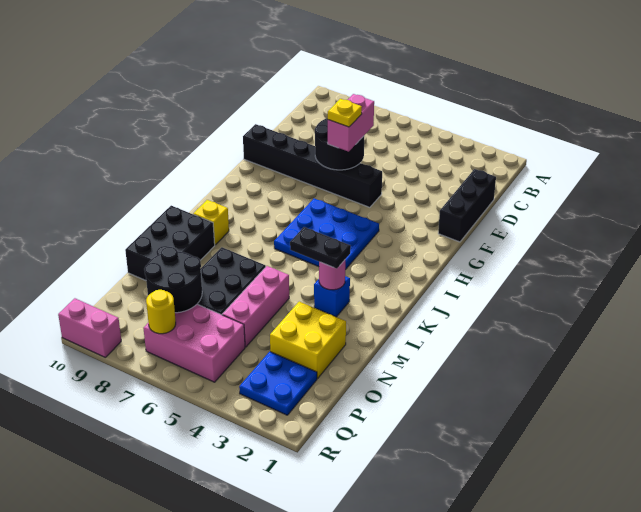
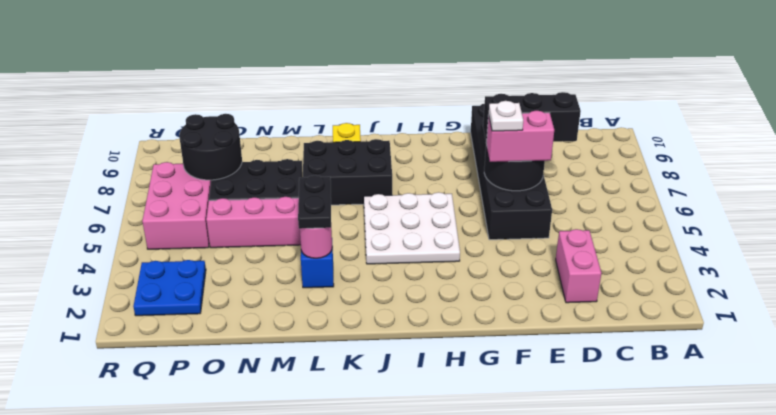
black brick D1:F1 level 1 -> black brick D7:F7 level 3
black brick F5:F10 level 1 -> black brick E5:F10 level 1
yellow plate F6 level 4 -> white plate F6 level 4
blue plate H4:J6 level 1 -> white plate H4:J6 level 1
black brick L9:N10 level 1 -> black brick J7:L8 level 1
yellow brick N2:O3 level 1 -> none
yellow round brick Q7 level 2 -> none
pink brick R9:R10 level 1 -> pink brick D2:D3 level 1

